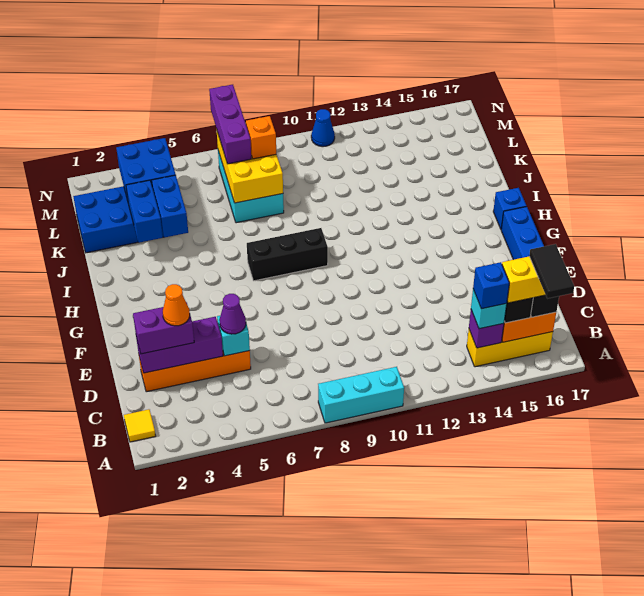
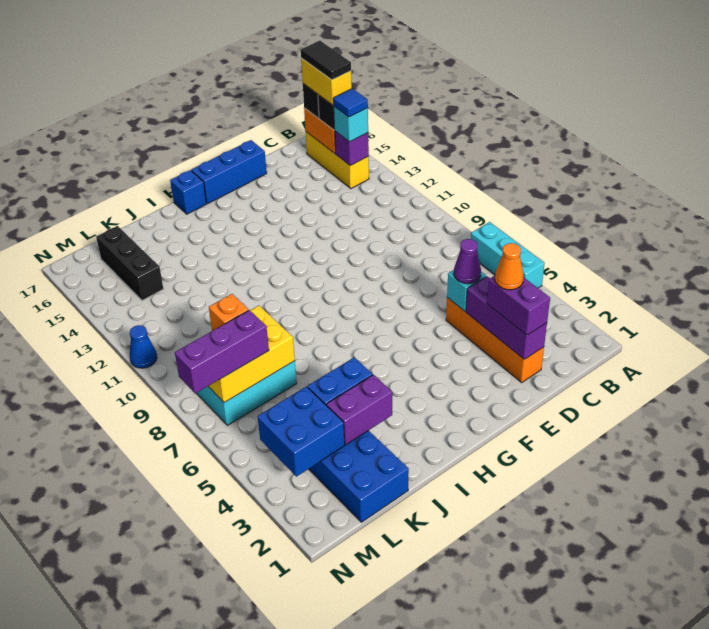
cyan brick A8:A10 level 1 -> cyan brick A5:A7 level 1
black tile A16:B16 level 5 -> black tile B15:B16 level 5
yellow tile B1 level 1 -> none
blue brick B14 level 4 -> blue tile B14 level 4
black brick H7:H9 level 1 -> black brick L14:L16 level 1
blue brick J3:K3 level 2 -> purple brick J3:K3 level 2

